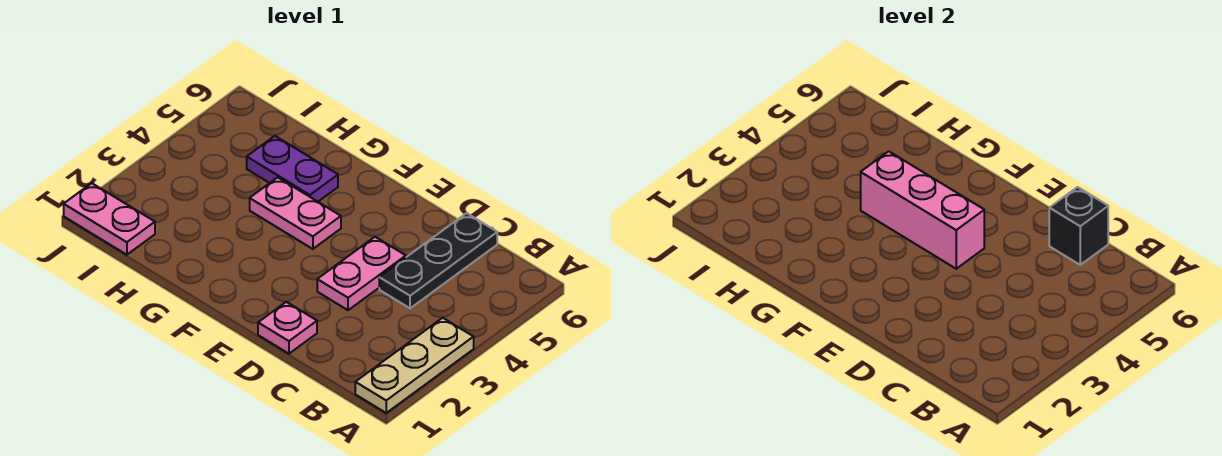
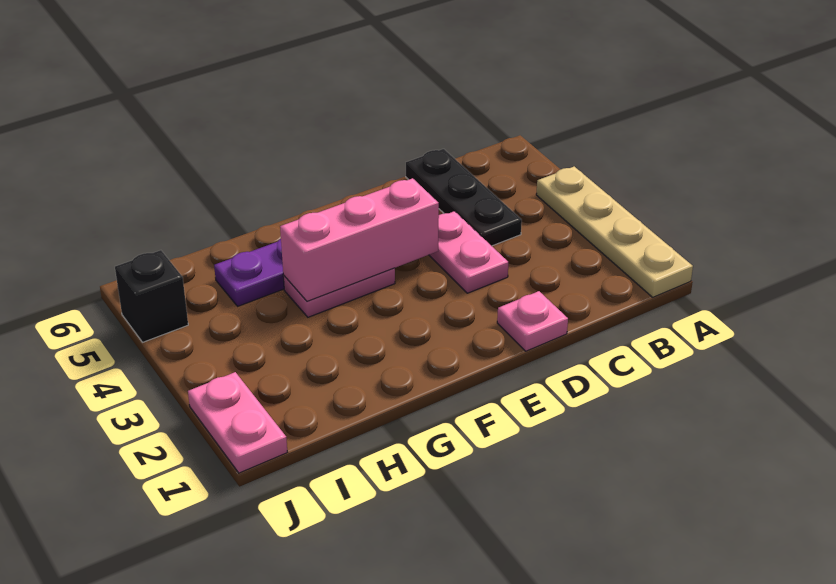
tan plate A1:A3 level 1 -> tan plate A1:A4 level 1
black brick C6 level 2 -> black brick J5 level 1
pink plate I1:J1 level 1 -> pink plate J1:J2 level 1

